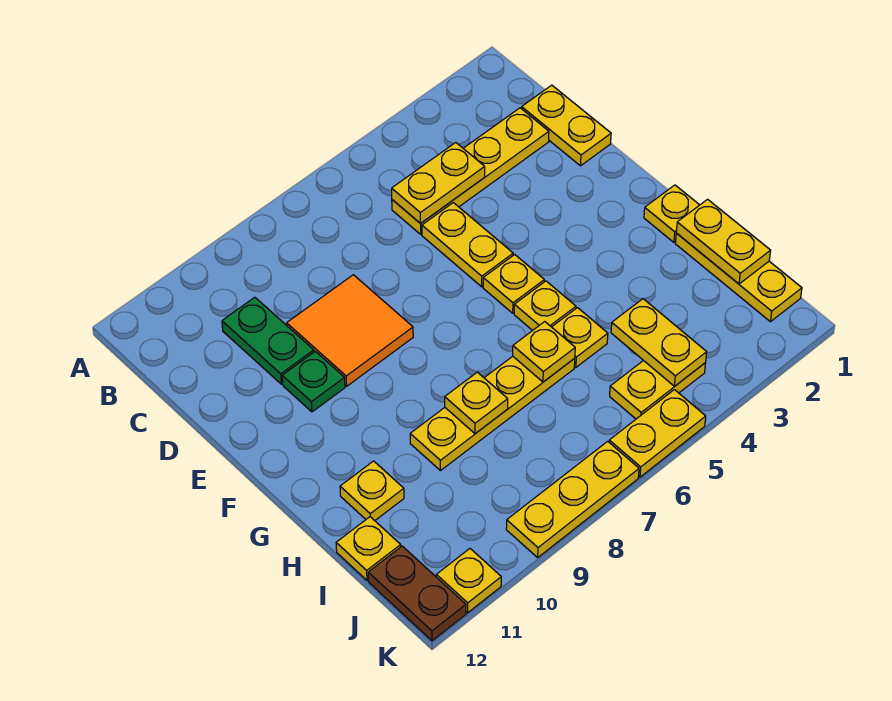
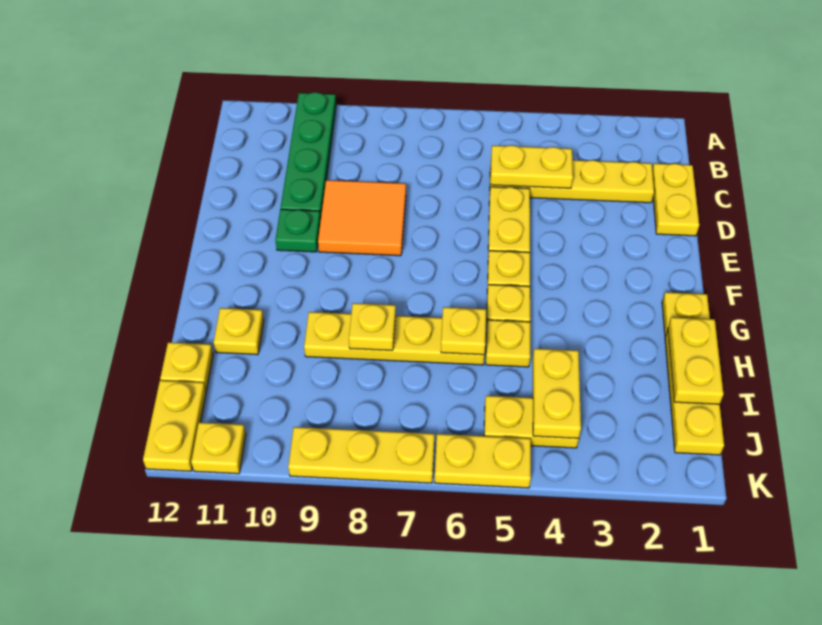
green plate C10:D10 level 1 -> green plate A10:D10 level 1
brown plate J12:K12 level 1 -> yellow plate J12:K12 level 1

